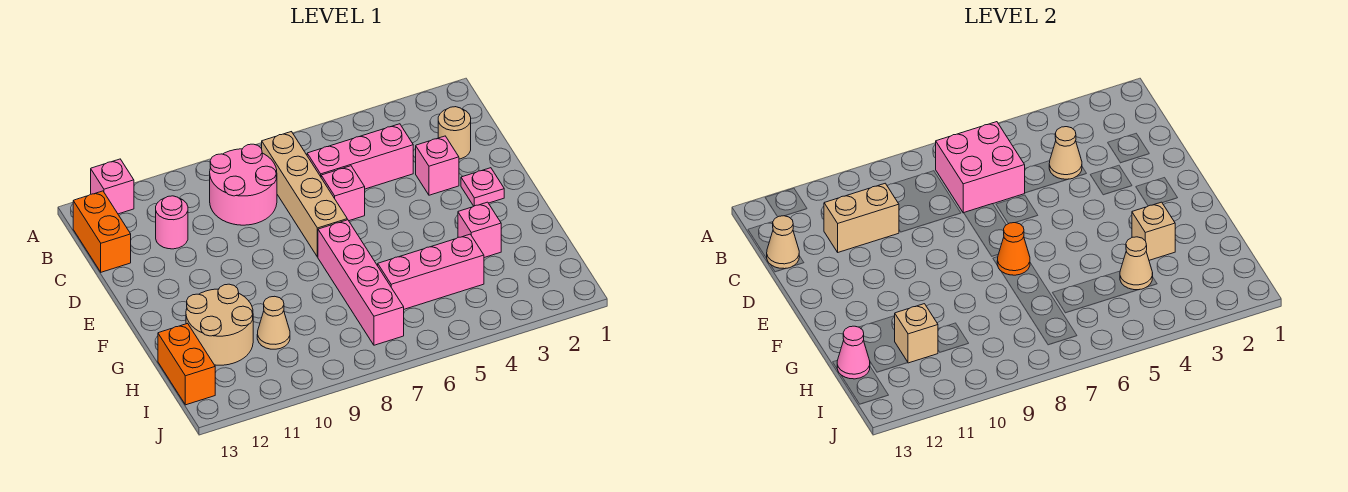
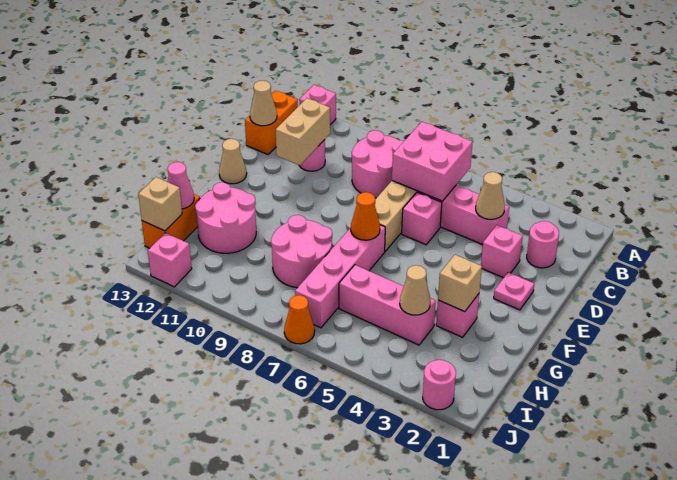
tan round brick C2 level 1 -> pink round brick C2 level 1
tan brick C10:C11 level 2 -> tan brick C11:D11 level 2
none -> pink round brick G8:H9 level 1
tan round brick G11:H12 level 1 -> pink round brick G11:H12 level 1
tan cone H10 level 1 -> tan cone E13 level 1
tan brick H11 level 2 -> tan brick I13 level 2
none -> pink round brick J2 level 1
none -> orange cone J7 level 1
none -> pink brick J12 level 1

